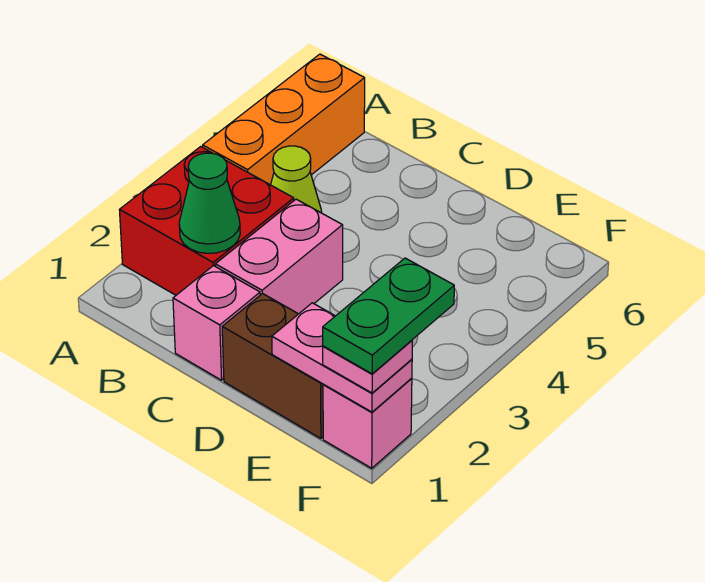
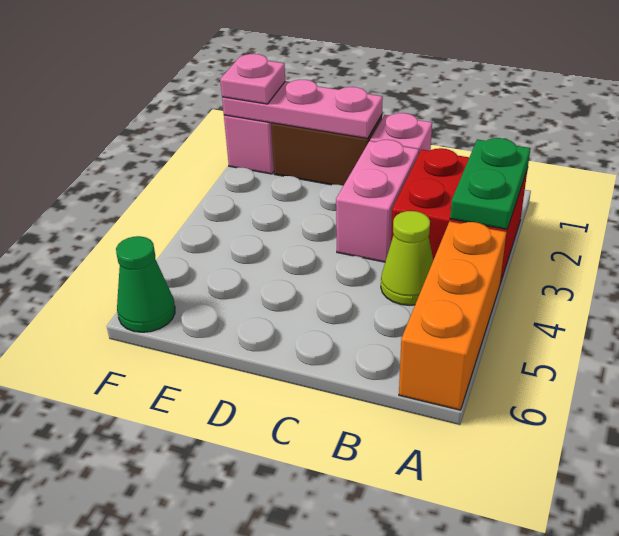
green cone B2 level 2 -> green cone F6 level 1
pink plate E1:F1 level 2 -> pink plate D1:F1 level 2
green plate F1:F2 level 4 -> green plate A2:A3 level 2

